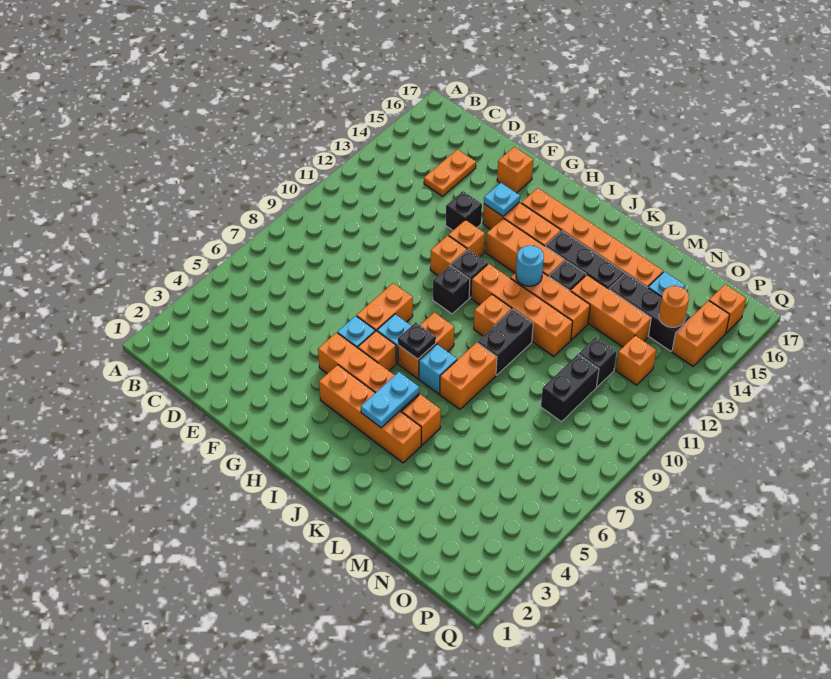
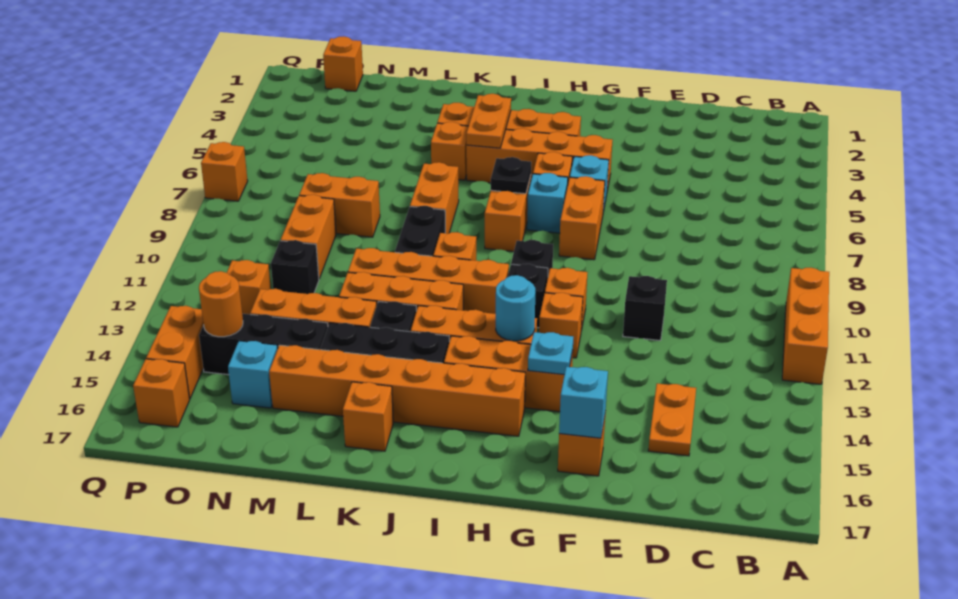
none -> orange brick A10:A12 level 1
black brick F13 level 1 -> black brick E11 level 1
cyan plate J4:J5 level 2 -> orange plate J4:J5 level 2
cyan brick J7 level 1 -> cyan brick F16 level 2
cyan round brick J12 level 2 -> cyan round brick H13 level 2
none -> orange brick K16 level 1
none -> orange brick M8:N8 level 1
black brick N9:N10 level 1 -> orange brick N9:N10 level 1
none -> orange brick O1 level 1
none -> orange brick Q7 level 1

